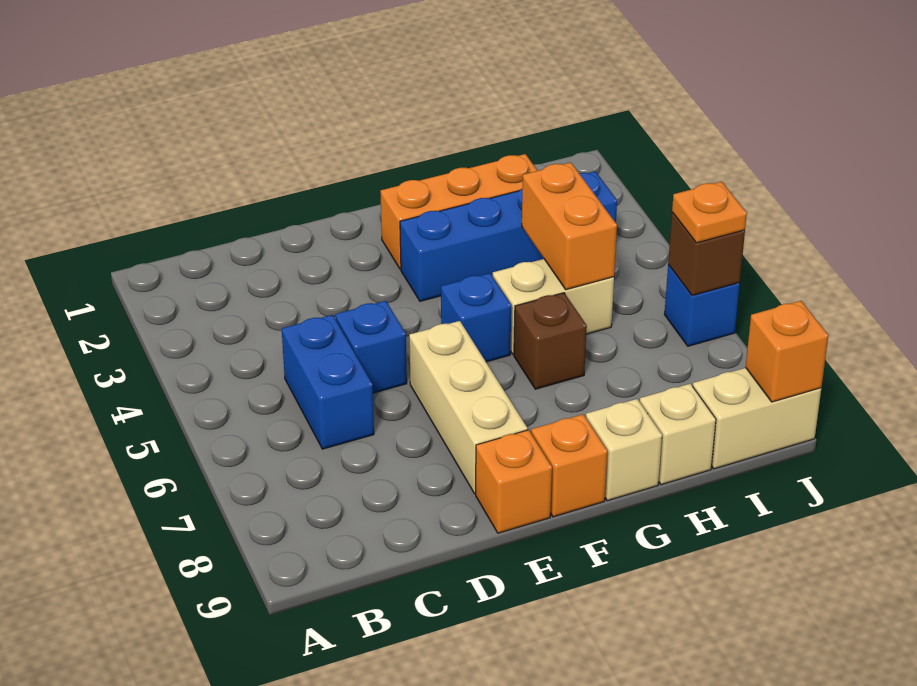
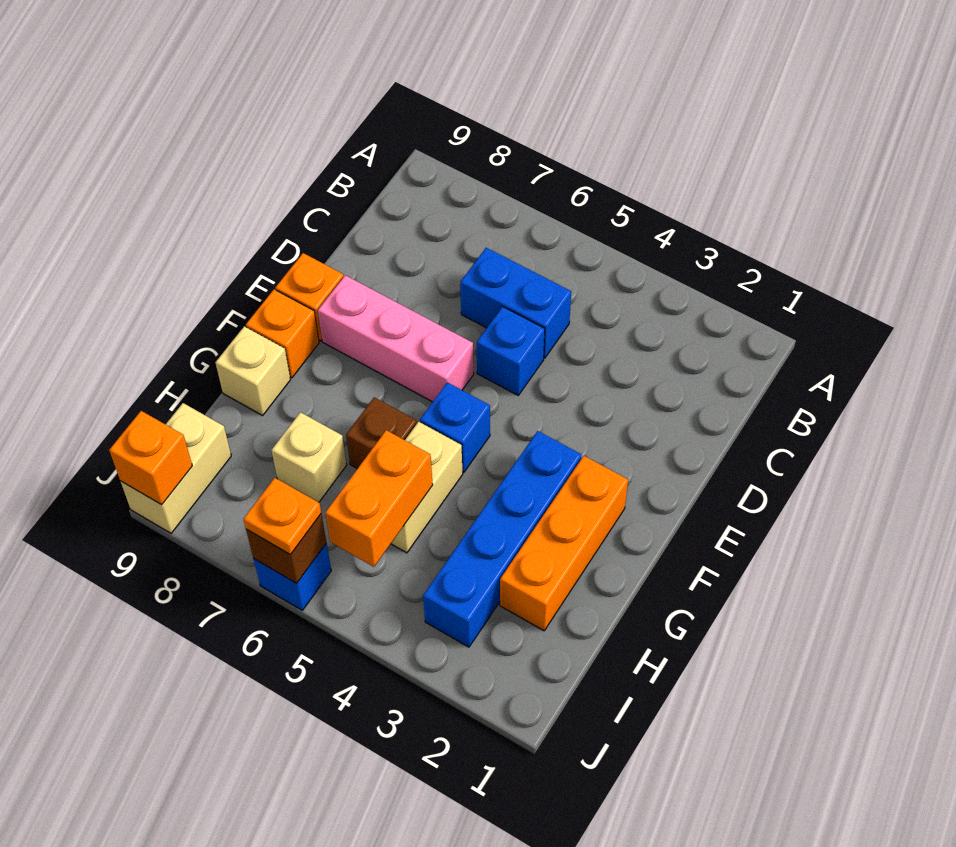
tan brick E6:E8 level 1 -> pink brick E6:E8 level 1
orange brick H4:H5 level 2 -> orange brick H5:I5 level 2
tan brick H9 level 1 -> tan brick H7 level 1

